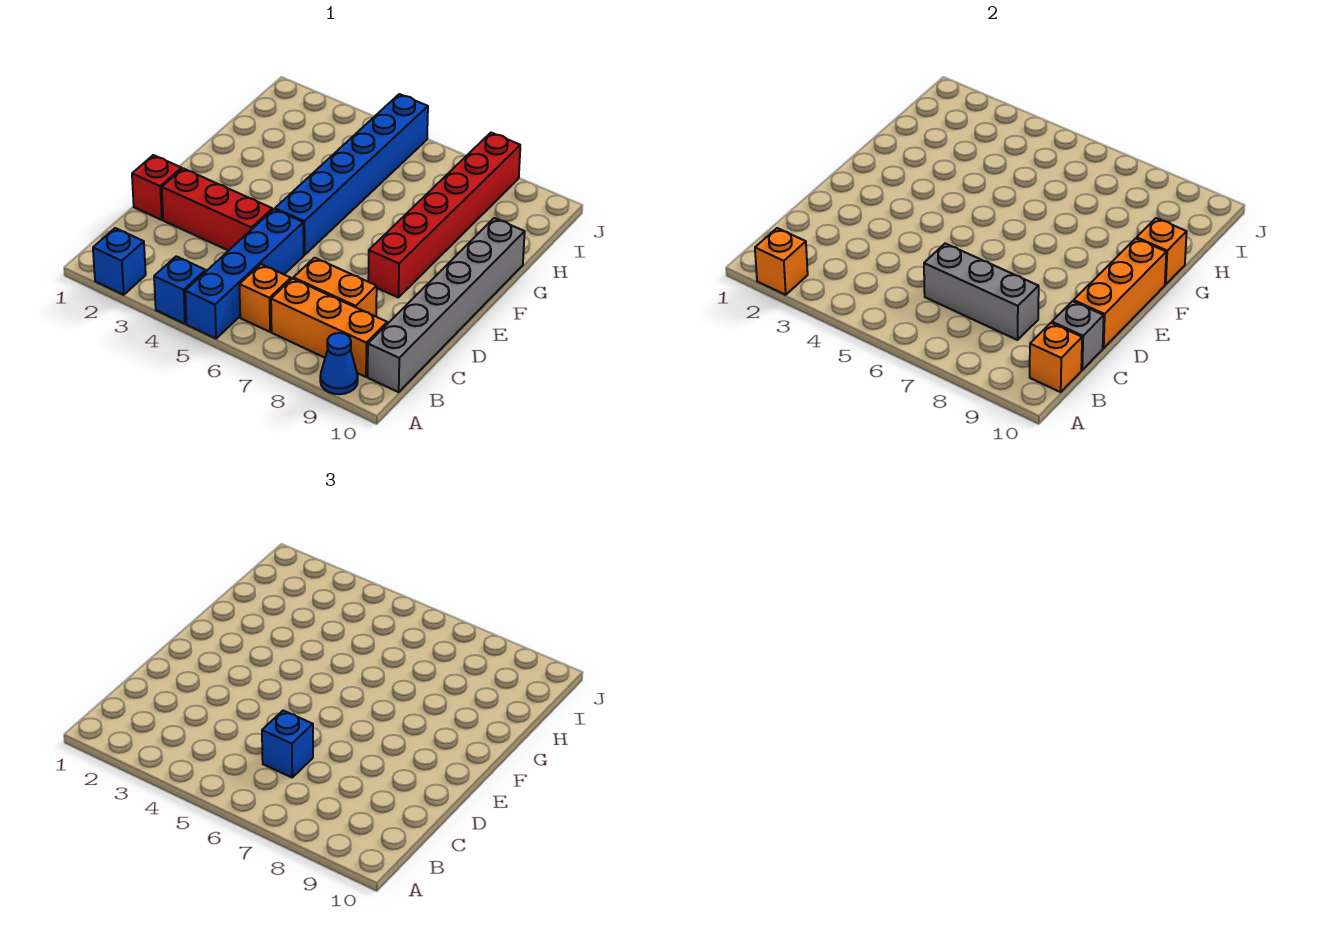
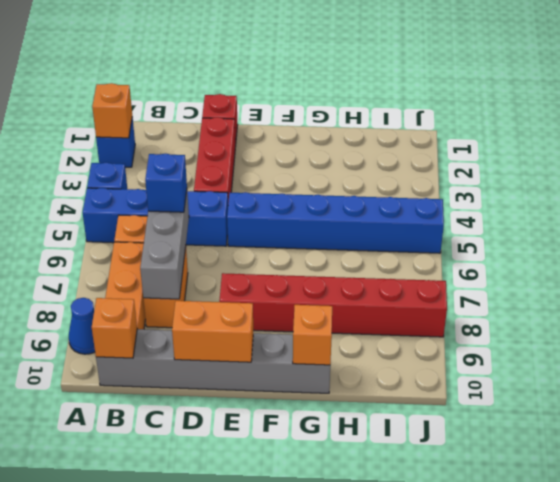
grey brick C10 level 2 -> none
orange brick D10:F10 level 2 -> orange brick D10:E10 level 2

